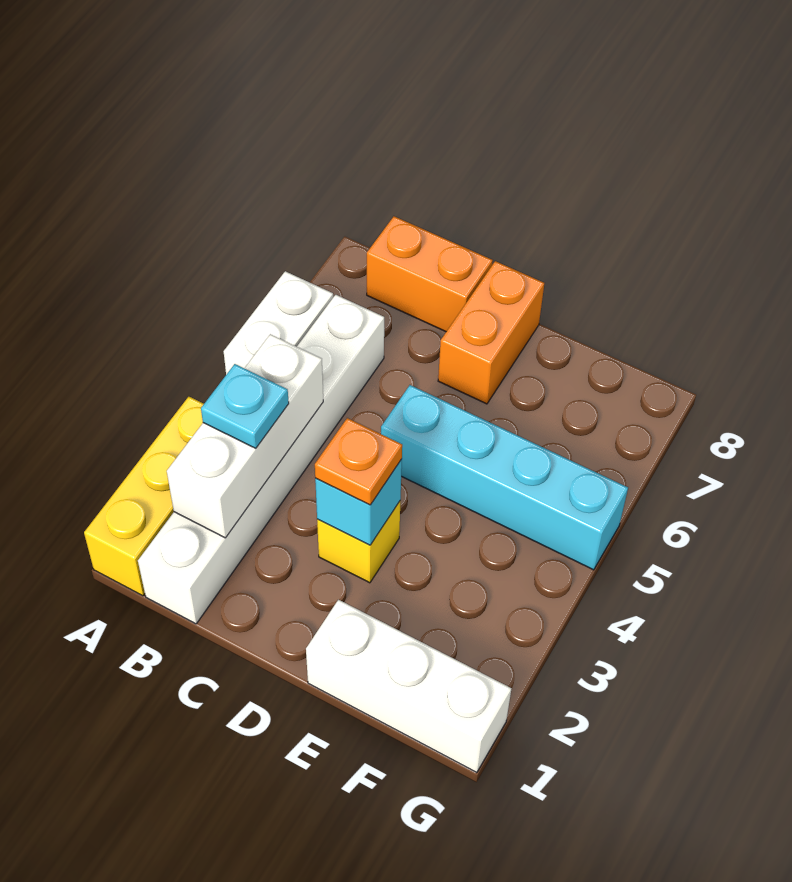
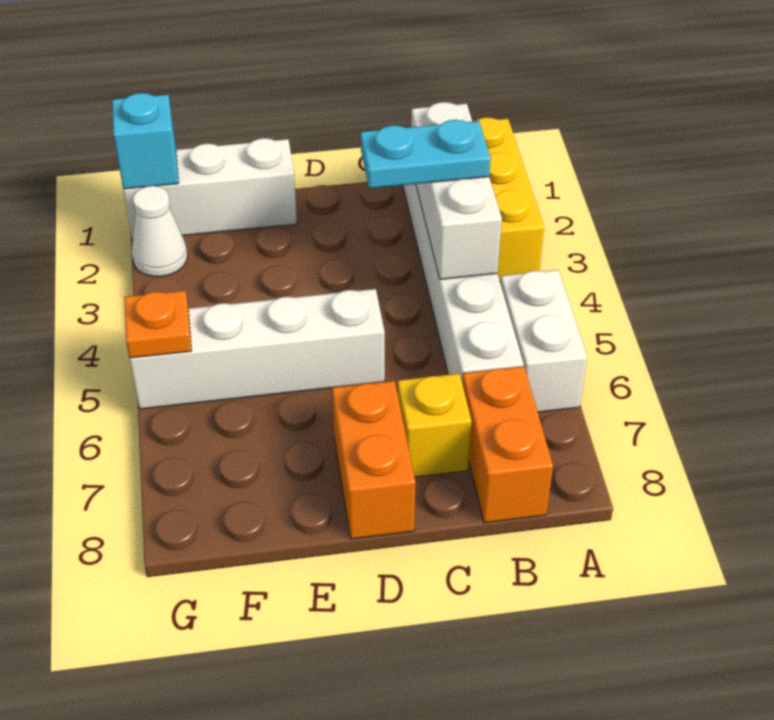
cyan plate B3 level 3 -> cyan plate B3:C3 level 3
orange brick B8:C8 level 1 -> orange brick B7:B8 level 1
yellow brick D3 level 1 -> yellow brick C7 level 1
cyan brick D3 level 2 -> cyan brick G1 level 2
orange plate D3 level 3 -> orange plate G5 level 2
cyan brick D5:G5 level 1 -> white brick D5:G5 level 1
none -> white cone G2 level 1

